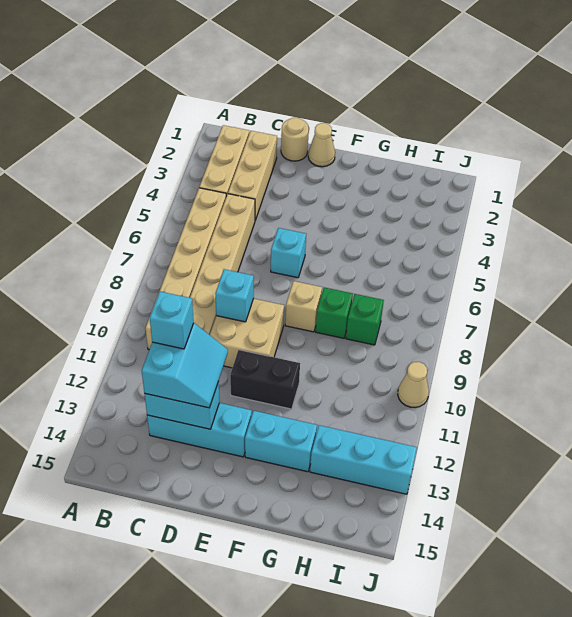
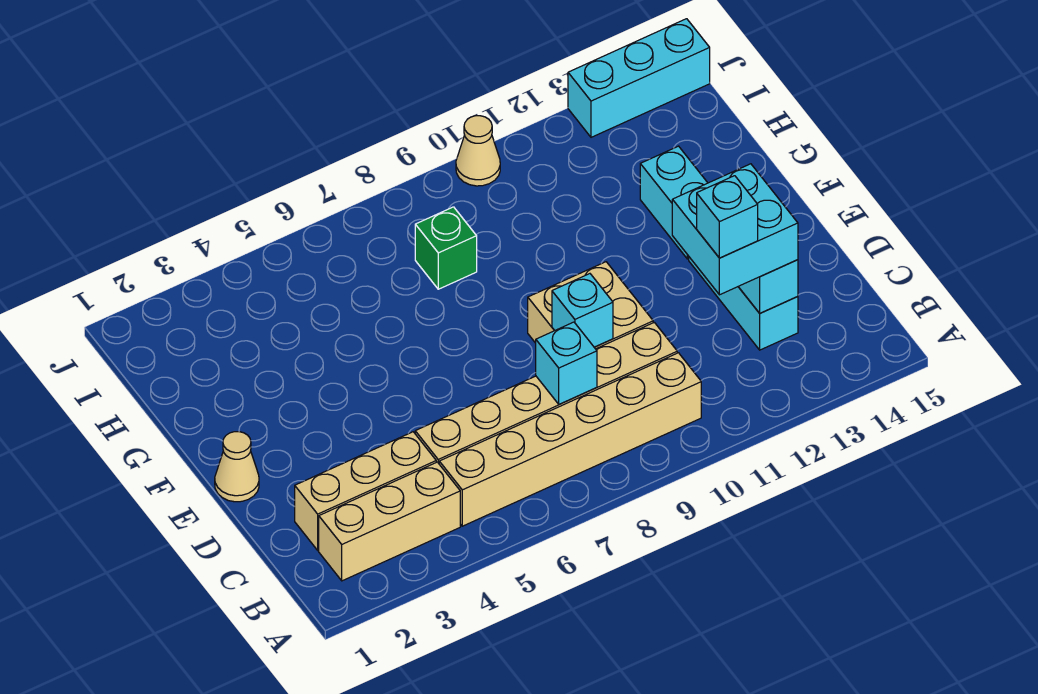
cyan slope C12:D13 level 3 top C -> cyan brick C12:D13 level 3
tan round brick D1 level 1 -> none
cyan brick E6 level 1 -> cyan brick C8 level 2
black brick E11:F11 level 1 -> none
tan brick F8 level 1 -> none
green brick G8 level 1 -> none
cyan brick H13:J13 level 1 -> cyan brick J13:J15 level 1

